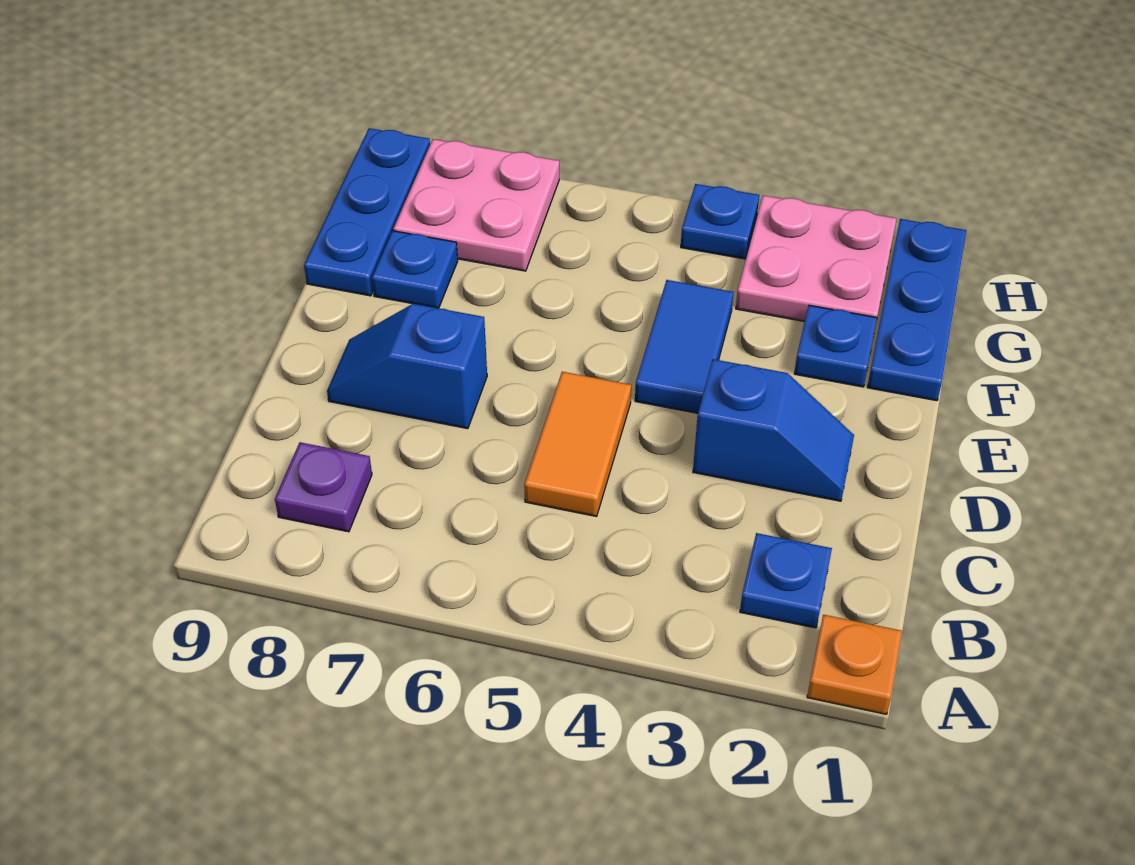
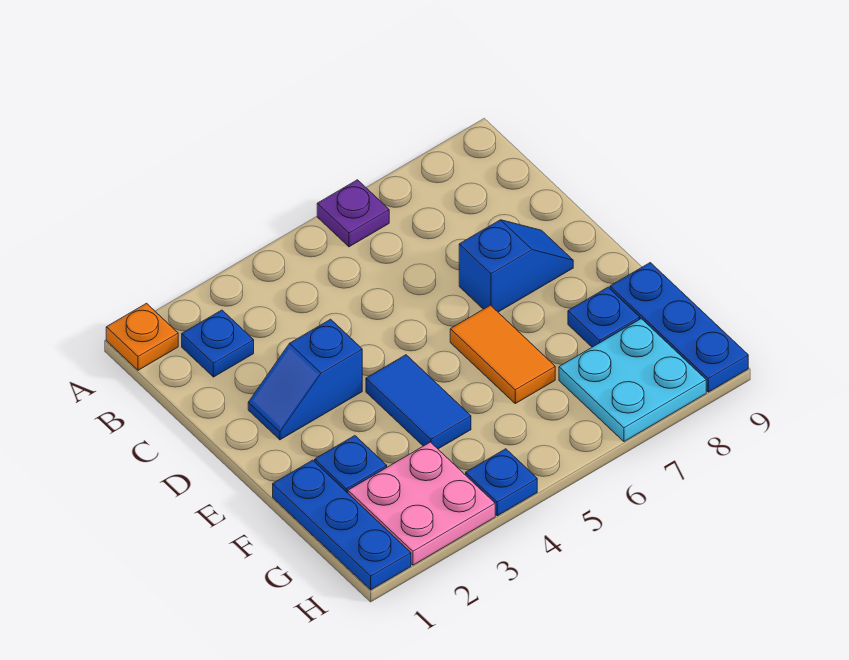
purple plate B8 level 1 -> purple plate A6 level 1
orange tile C5:D5 level 1 -> orange tile E6:F6 level 1
pink plate G7:H8 level 1 -> cyan plate G7:H8 level 1

